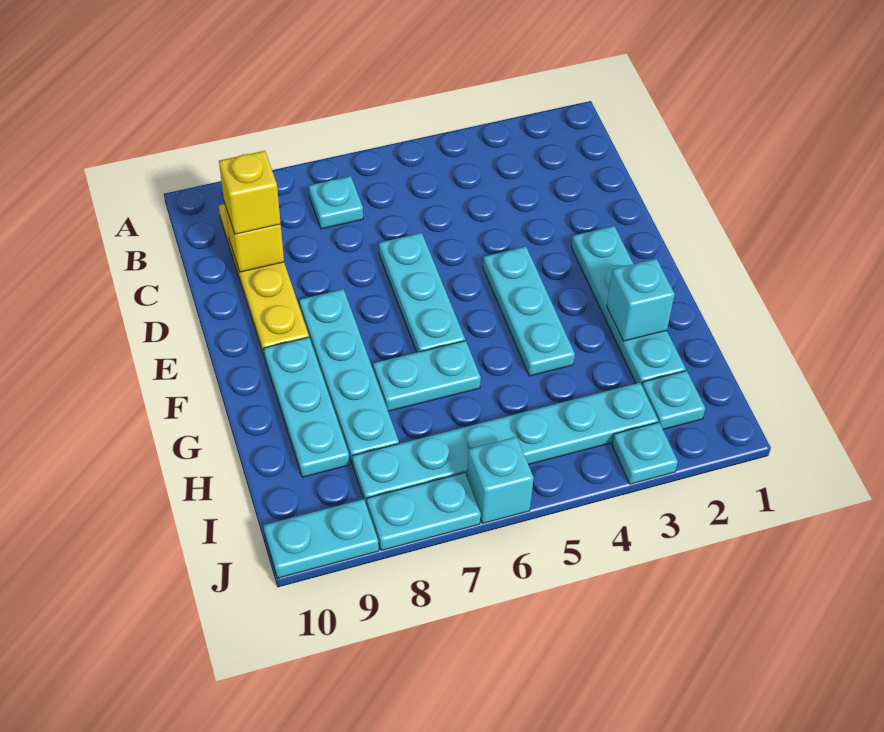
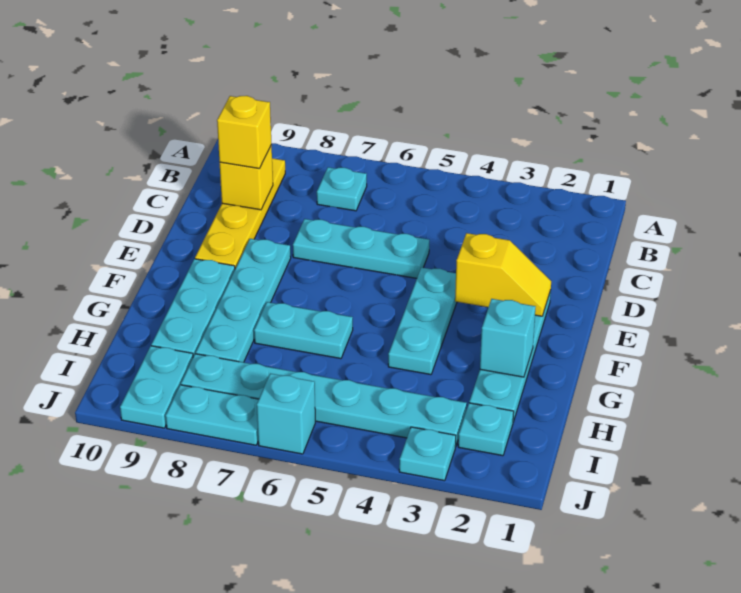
cyan plate D6:F6 level 1 -> cyan plate D5:D7 level 1
none -> yellow slope E2:E3 level 2 top 3
cyan plate J9:J10 level 1 -> cyan plate I9:J9 level 1

